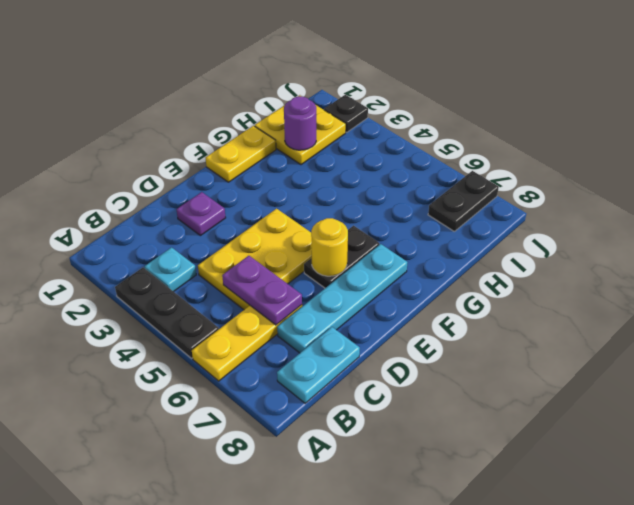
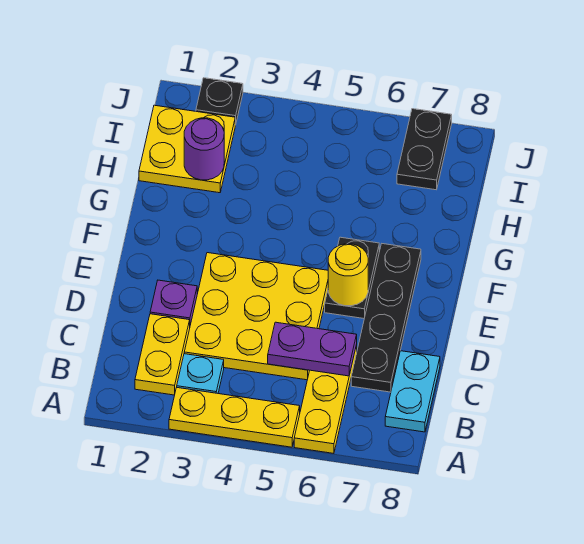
black plate A3:A5 level 1 -> yellow plate A3:A5 level 1
yellow plate C4:E5 level 1 -> yellow plate C3:E5 level 1
cyan plate C7:F7 level 1 -> black plate C7:F7 level 1
yellow plate F1:G1 level 1 -> yellow plate B2:C2 level 1

